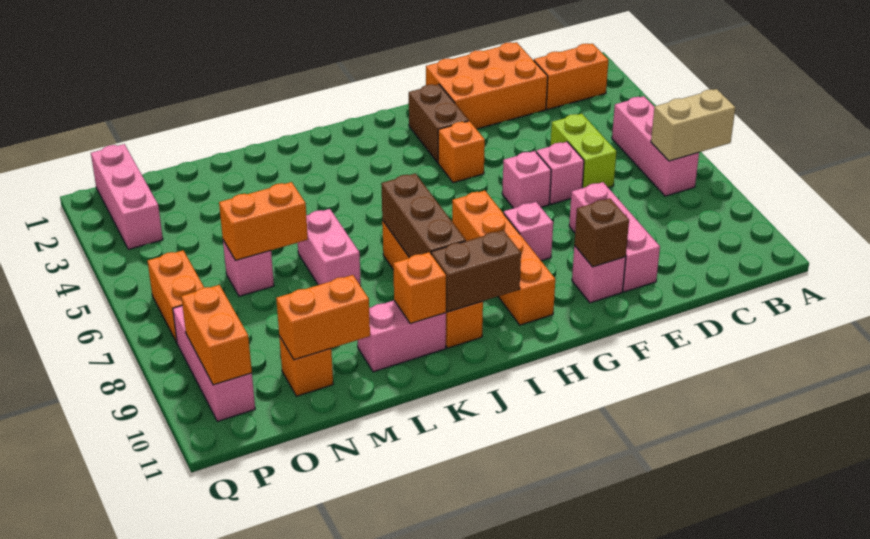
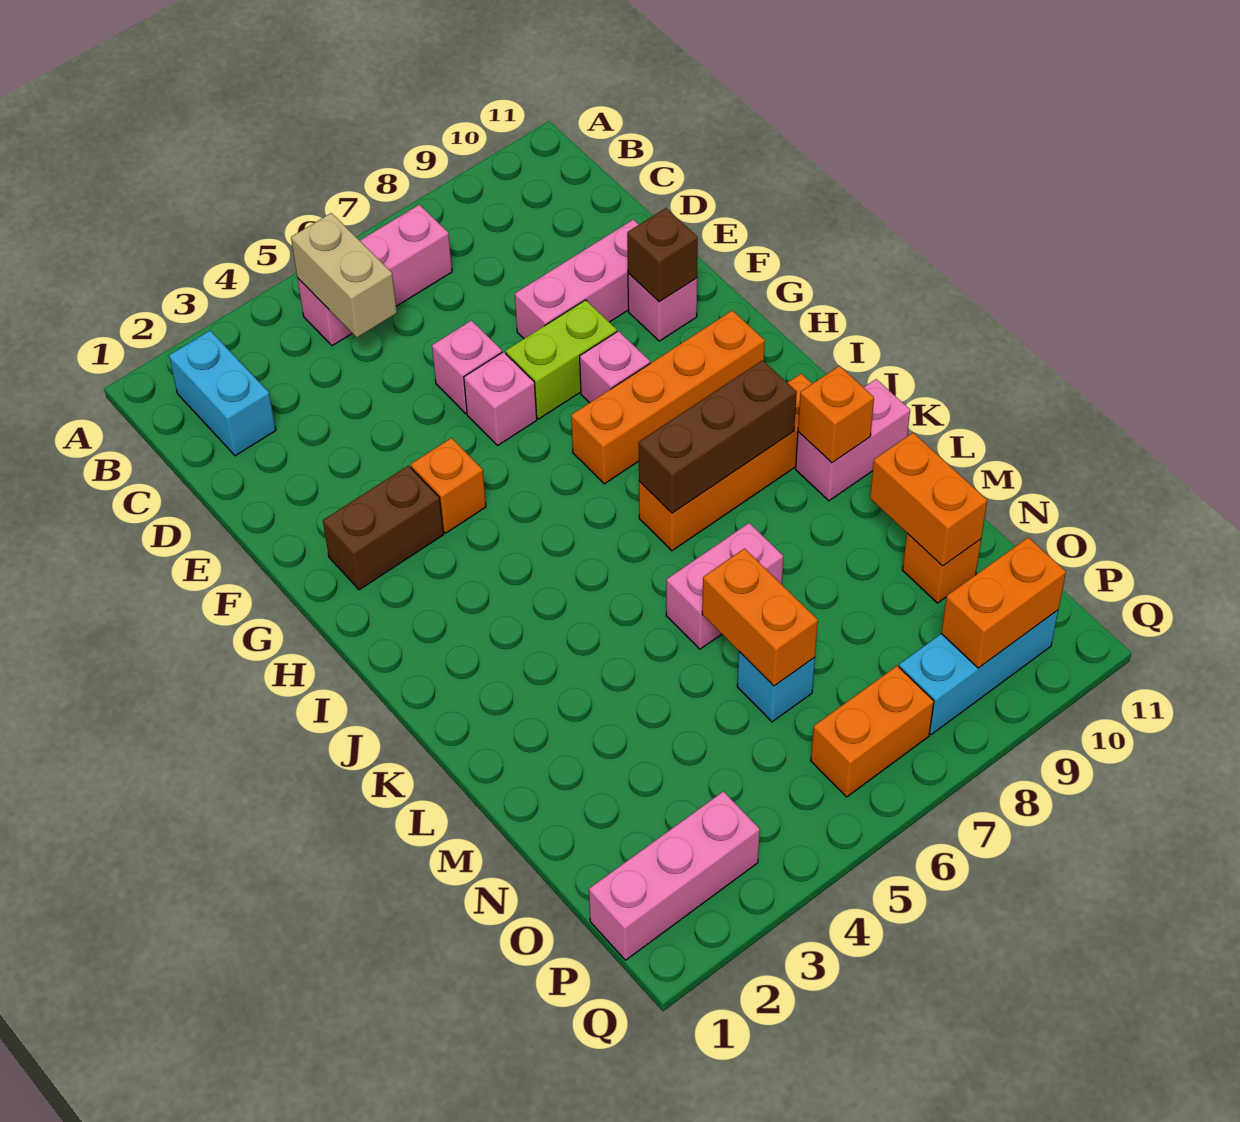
tan brick A7:B7 level 2 -> tan brick B5:C5 level 2
orange brick B2:C2 level 1 -> cyan brick B2:C2 level 1
orange brick D1:F2 level 1 -> none
lime brick D5:D6 level 1 -> lime brick F7:F8 level 1
brown brick I10:J10 level 2 -> none
pink brick K10:L10 level 1 -> pink brick K10:K11 level 1
pink brick N6 level 1 -> cyan brick N6 level 1
pink brick P8:P10 level 1 -> cyan brick P8:P10 level 1

